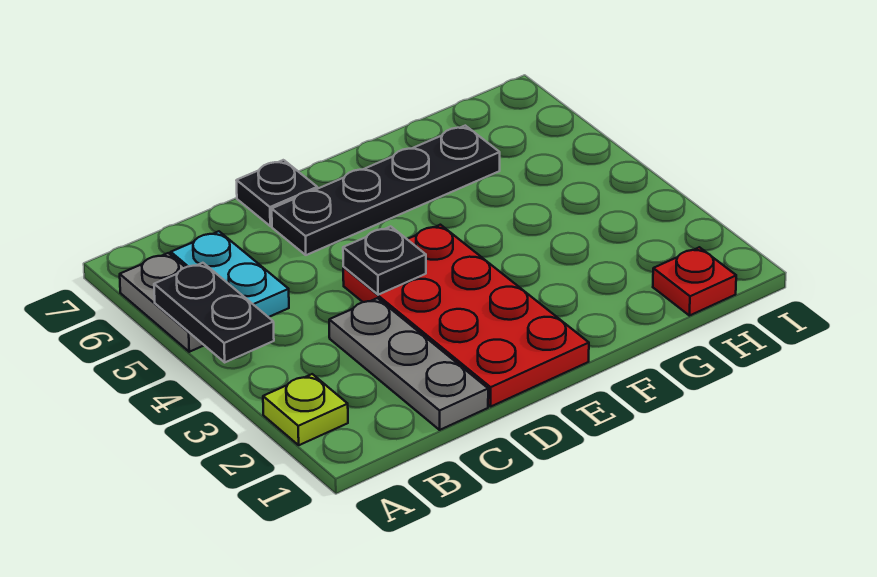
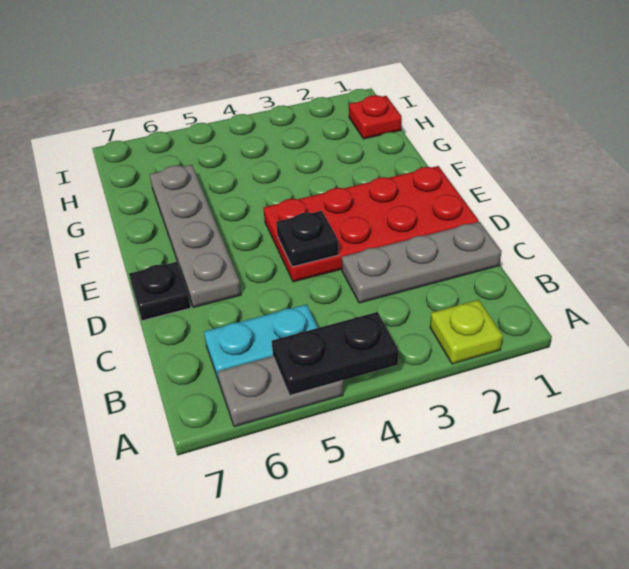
black plate D6:G6 level 1 -> grey plate D6:G6 level 1

